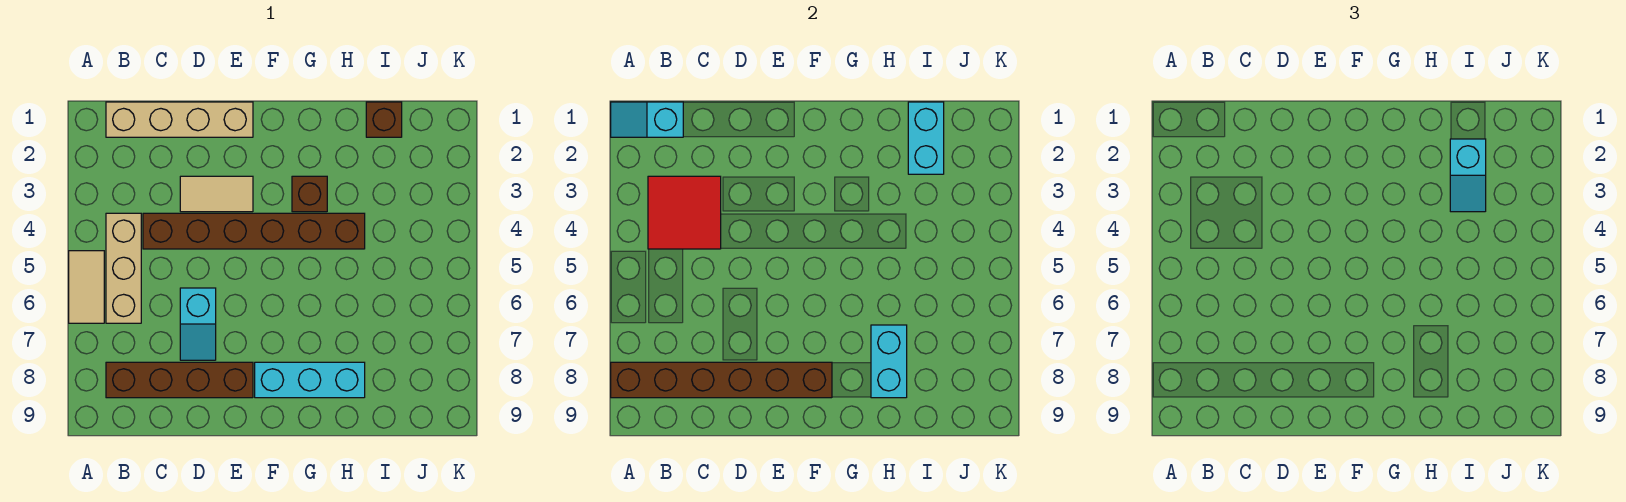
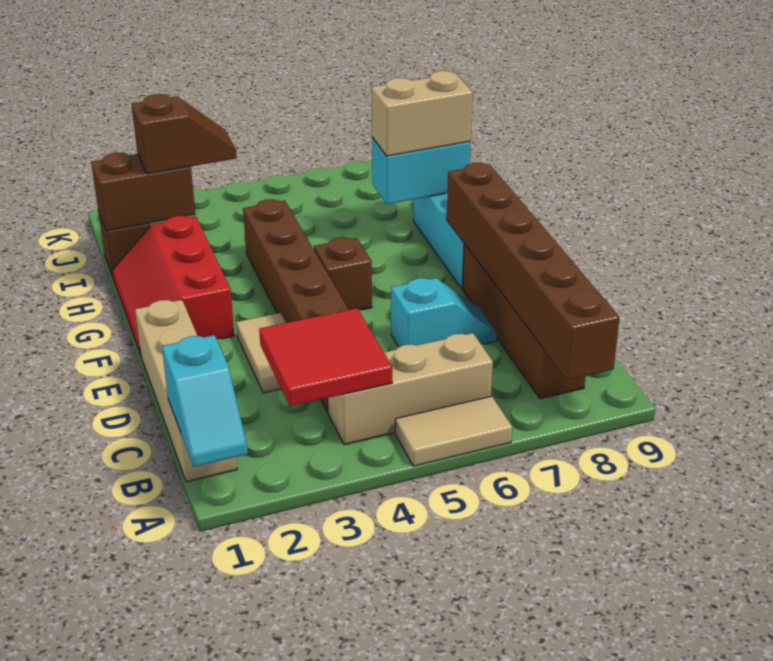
none -> red slope F1:H2 level 1 top 2
brown brick G3 level 1 -> brown brick F5 level 1
none -> tan brick H7:H8 level 3
cyan brick I1:I2 level 2 -> brown brick I1:I2 level 2
cyan slope I2:I3 level 3 top 2 -> brown slope I2:I3 level 3 top 2

